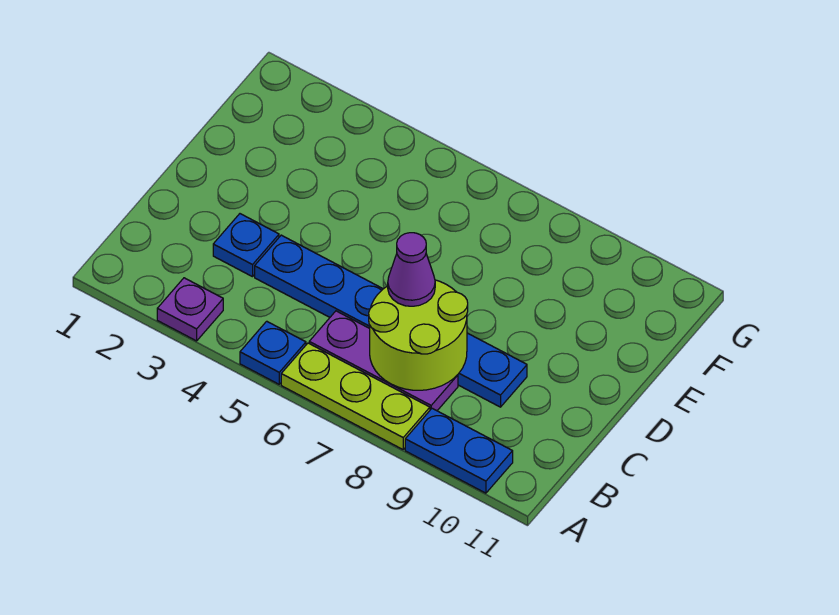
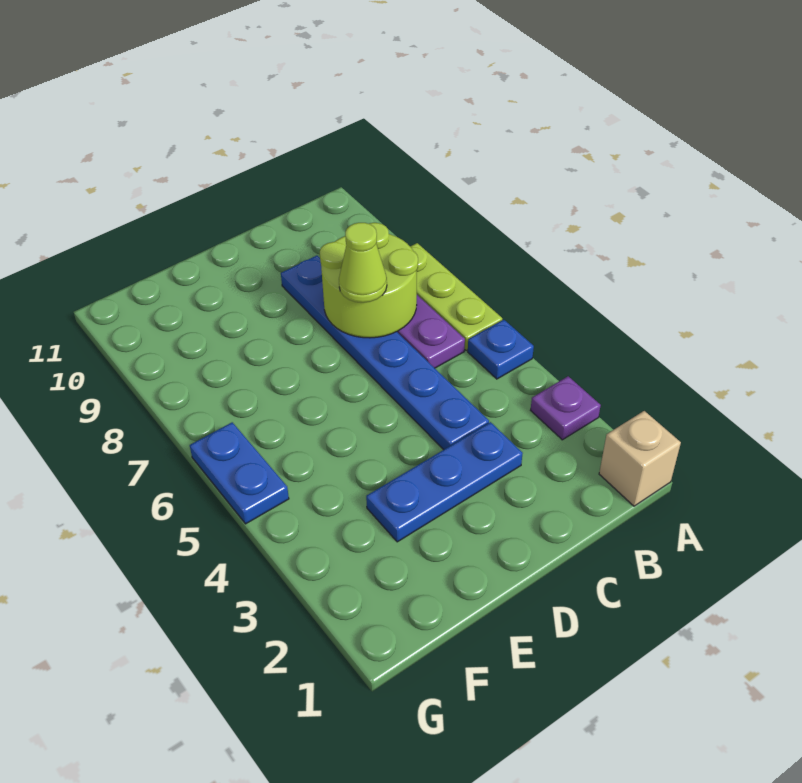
none -> tan brick A1 level 1
blue plate A9:A10 level 1 -> blue plate G5:G6 level 1
blue plate C3 level 1 -> blue plate C3:E3 level 1
purple cone C7 level 3 -> lime cone C7 level 3

